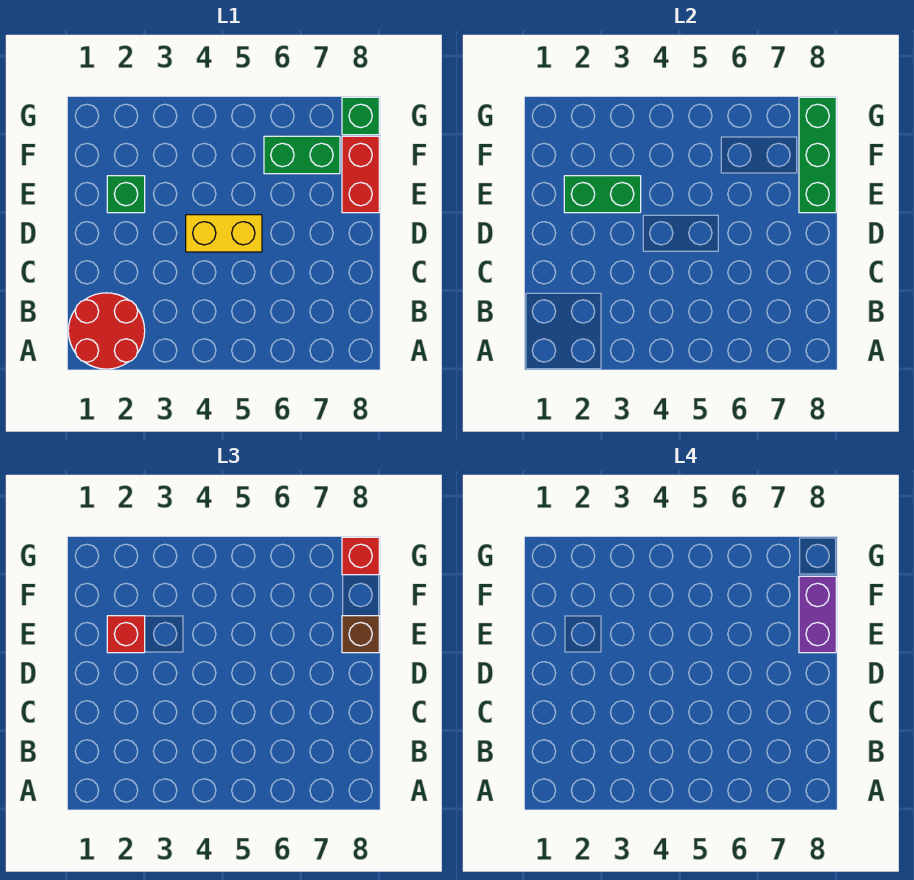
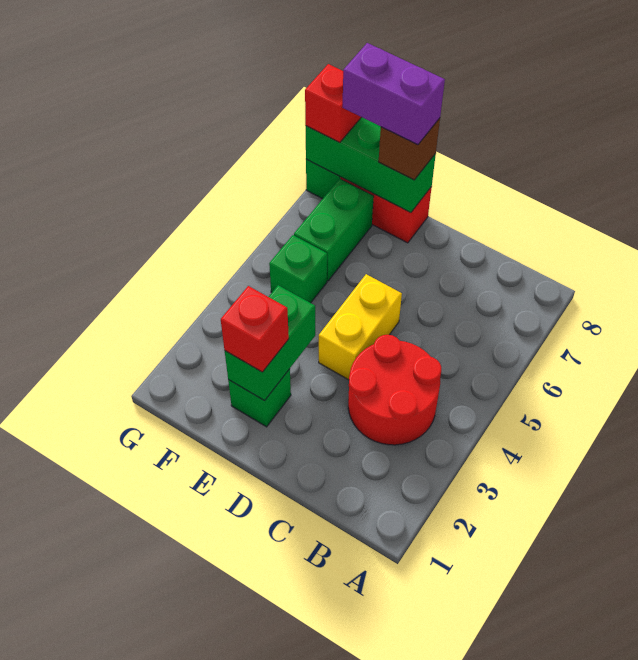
red round brick A1:B2 level 1 -> red round brick B3:C4 level 1
none -> green brick F5 level 1

